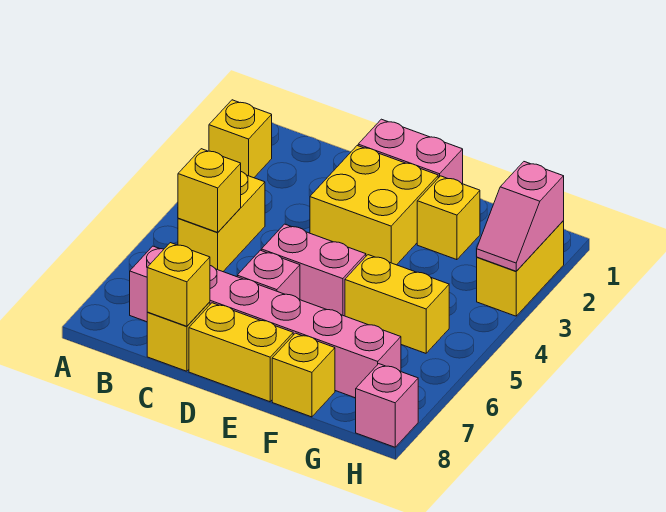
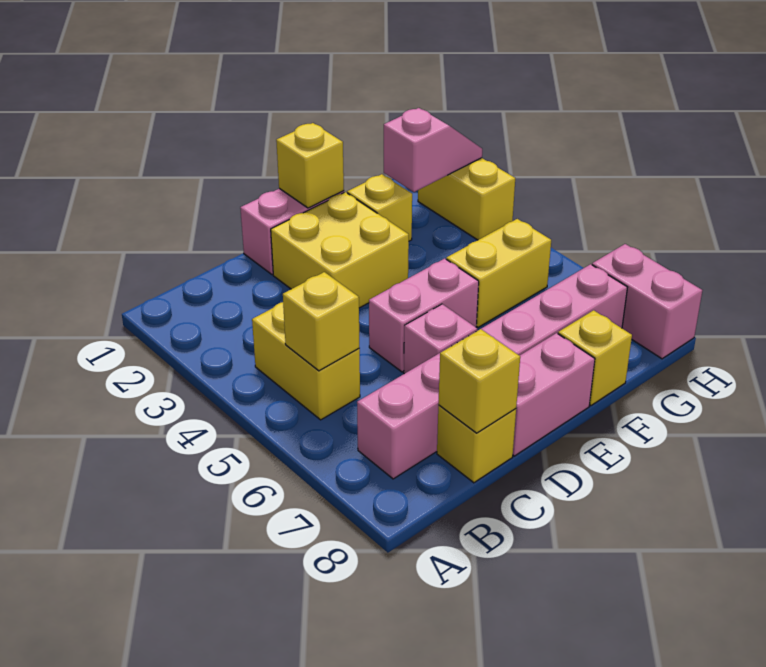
yellow brick A2 level 1 -> yellow brick E1 level 2
yellow brick D8:E8 level 1 -> pink brick D8:E8 level 1
pink slope H2:H3 level 2 top 2 -> pink slope G2:H2 level 2 top G
pink brick H8 level 1 -> pink brick H7:H8 level 1

